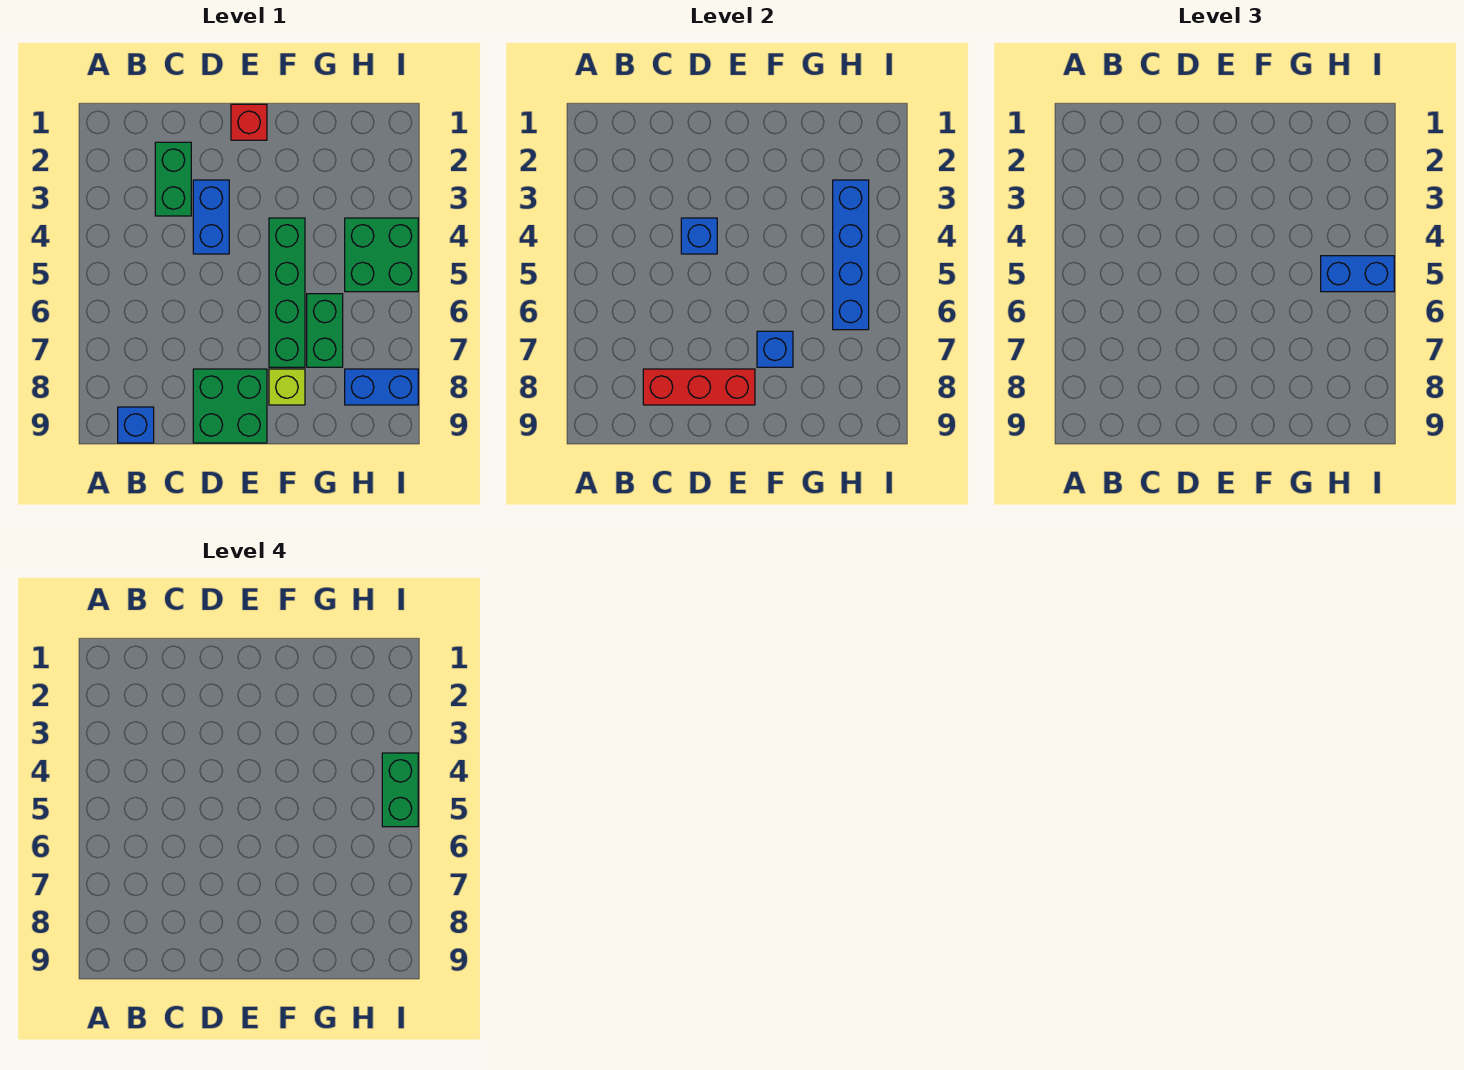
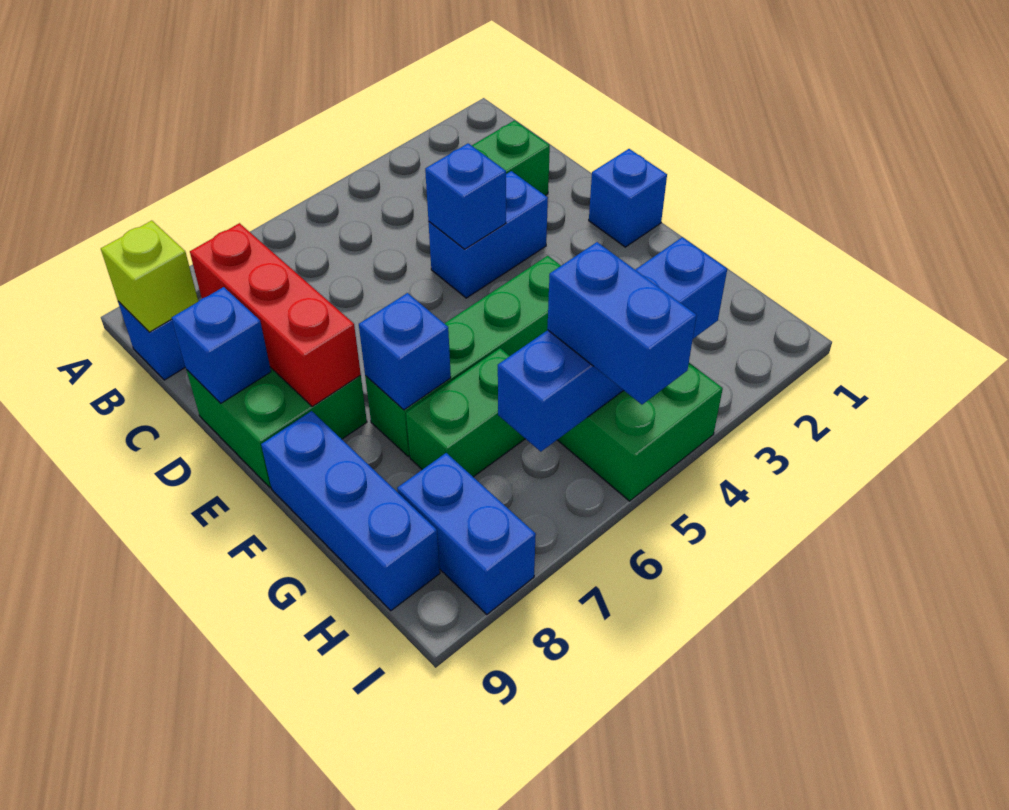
none -> blue brick D9 level 2
red brick E1 level 1 -> blue brick E1 level 1
lime brick F8 level 1 -> lime brick B9 level 2
none -> blue brick F9:H9 level 1
green brick I4:I5 level 4 -> none

